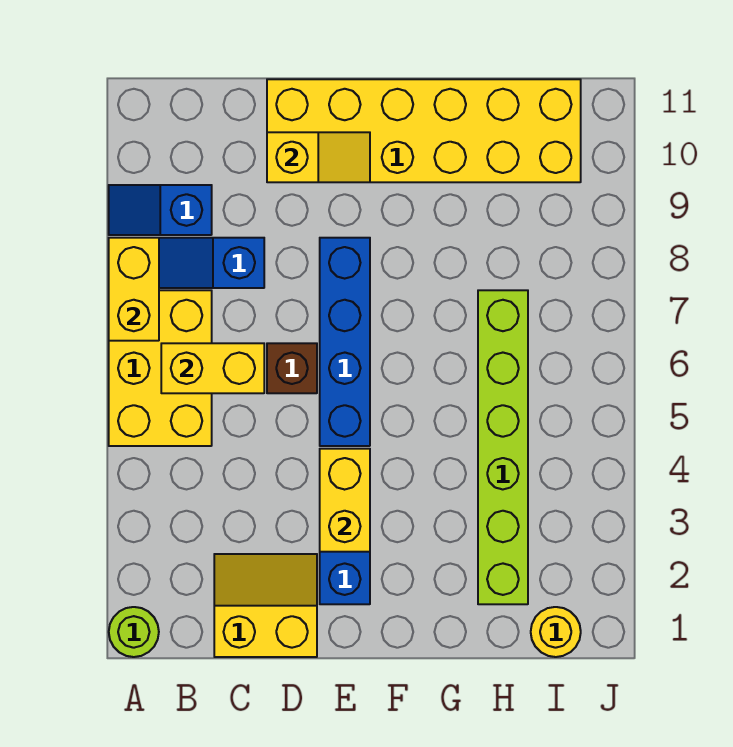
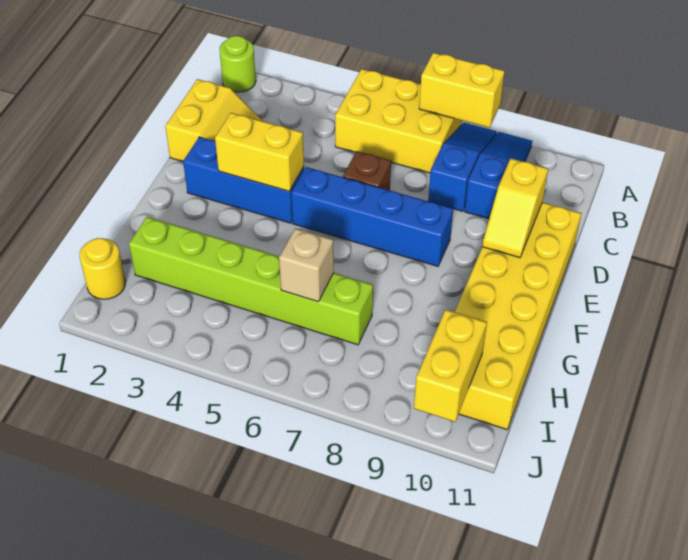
blue slope A9:B9 level 1 top B -> blue slope A9:C9 level 1 top C
yellow brick B6:C6 level 2 -> yellow brick I10:J10 level 2
none -> tan brick H6 level 2

